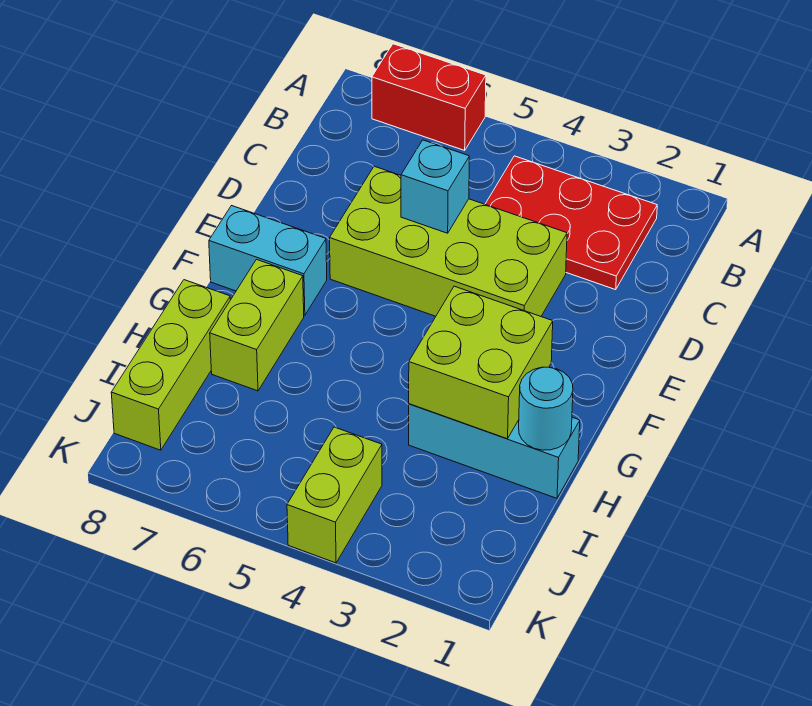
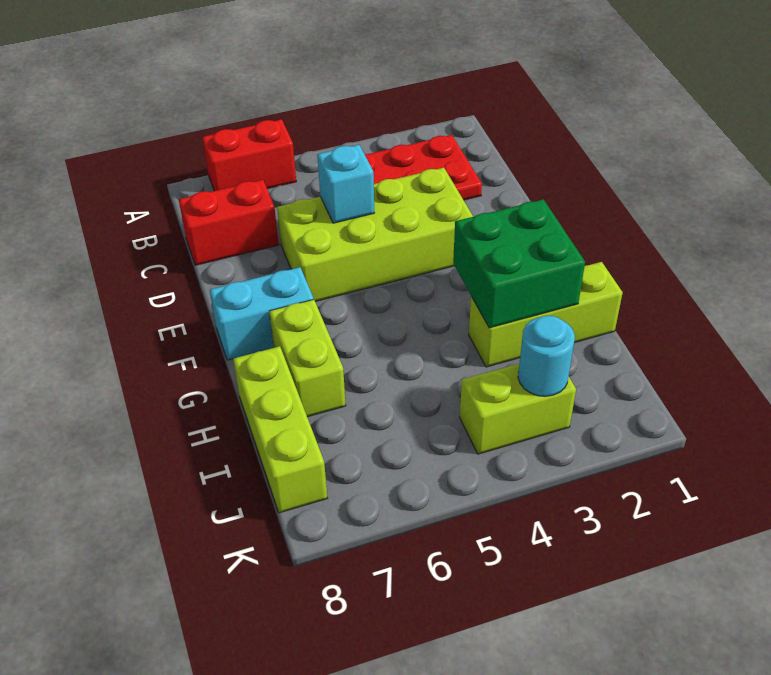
none -> red brick C7:C8 level 1
lime brick G2:H3 level 2 -> green brick G2:H3 level 2
cyan brick H1:H3 level 1 -> lime brick H1:H3 level 1
cyan round brick H1 level 2 -> cyan round brick J3 level 2
lime brick J4:K4 level 1 -> lime brick J3:J4 level 1

